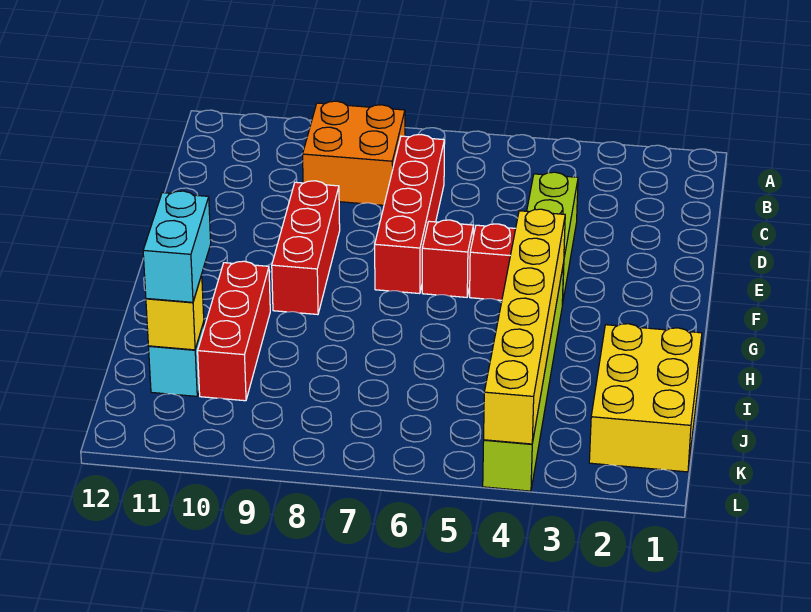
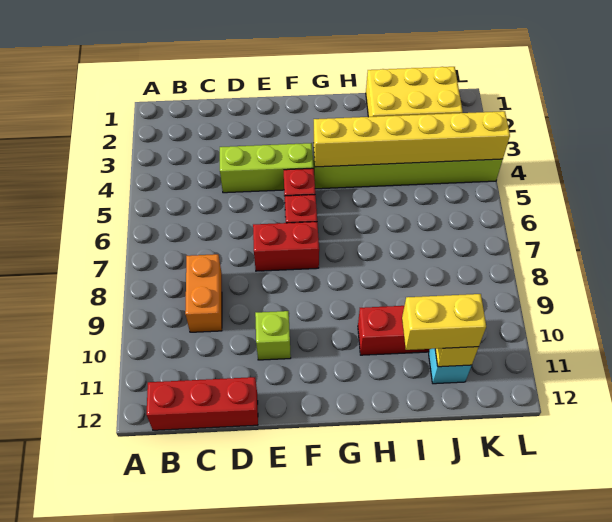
orange brick B8:C9 level 1 -> orange brick C8:C9 level 1
red brick C7:F7 level 1 -> red brick E7:F7 level 1
red brick E9:G9 level 1 -> red brick B12:D12 level 1
none -> lime brick E10 level 1
cyan brick I11:J11 level 3 -> yellow brick I11:J11 level 3

